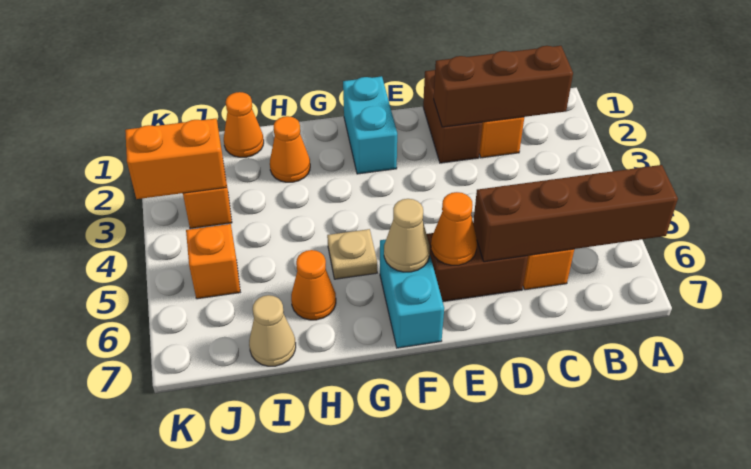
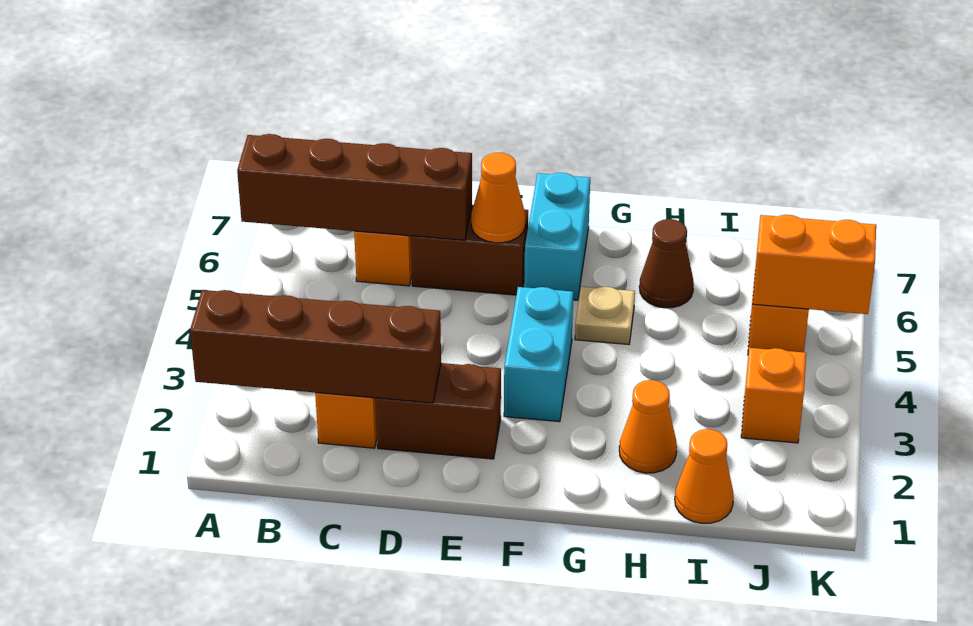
brown brick B2:D2 level 2 -> brown brick A2:D2 level 2
brown brick D1:D2 level 1 -> brown brick D2:E2 level 1
cyan brick F1:F2 level 1 -> cyan brick F3:F4 level 1
tan cone F6 level 2 -> none
orange cone H6 level 1 -> brown cone H6 level 1
tan cone I7 level 1 -> none
orange brick J3:K3 level 2 -> orange brick J5:K5 level 2

